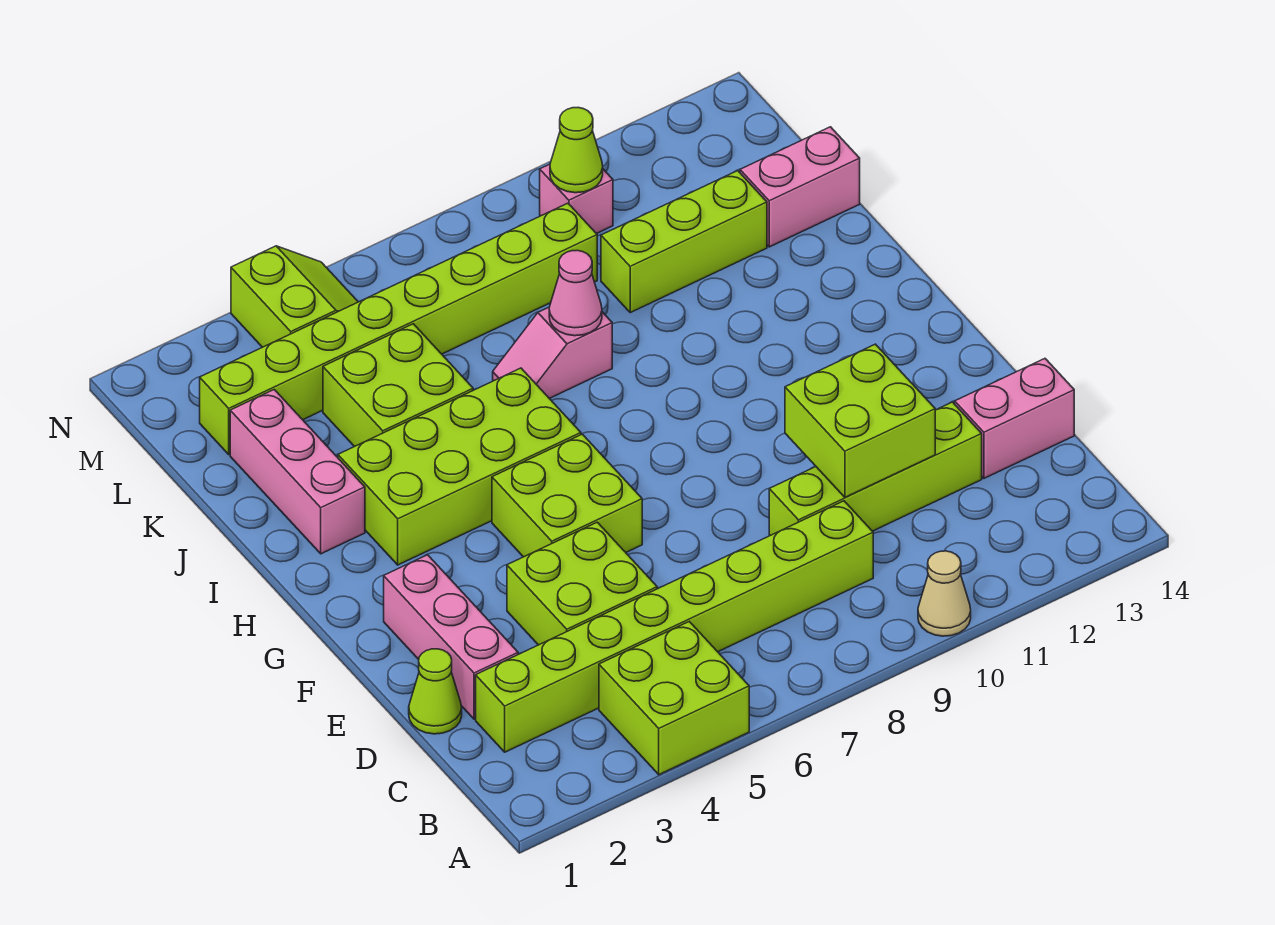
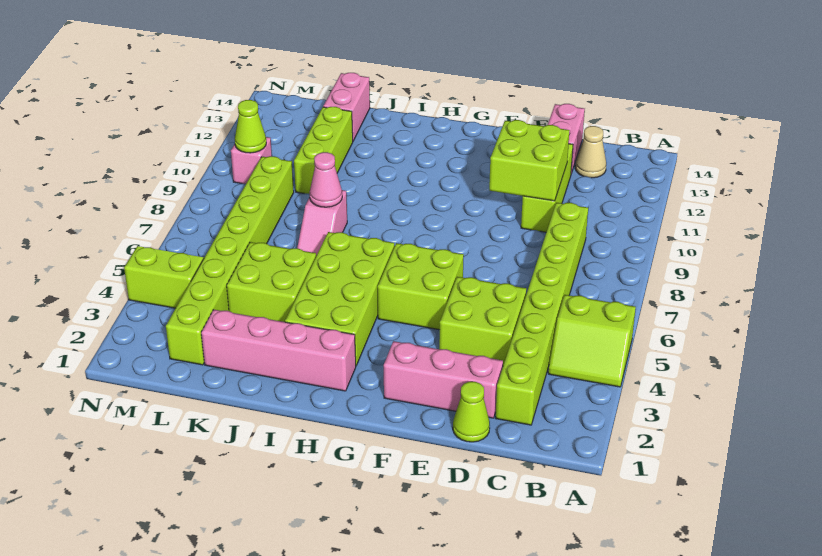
lime brick A4:B5 level 1 -> lime slope A4:B5 level 1 top 5
tan cone A10 level 1 -> tan cone C13 level 1
lime brick D9:D12 level 1 -> lime brick D10:D12 level 1
pink brick I2:K2 level 1 -> pink brick H2:K2 level 1

